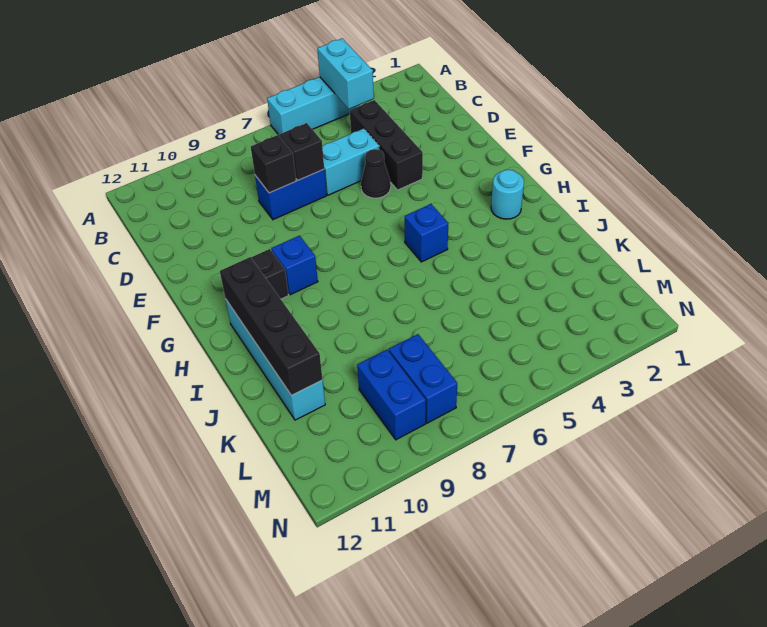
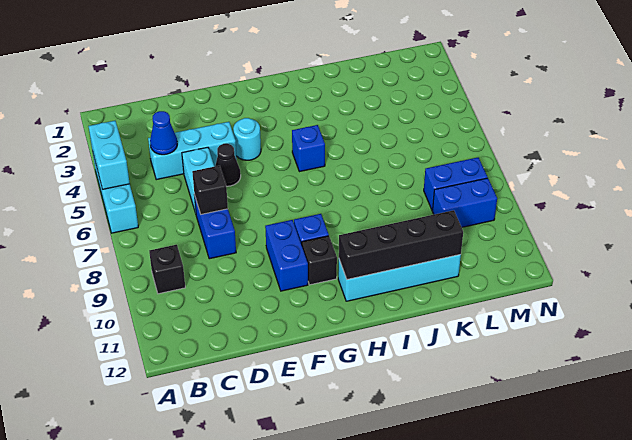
cyan brick A4:B4 level 2 -> cyan brick A4:A5 level 2
black brick C4:E4 level 1 -> cyan brick C4:E4 level 1
none -> blue cone C4 level 2
black brick D8 level 2 -> black brick B9 level 1
none -> blue brick F9:F10 level 1
cyan round brick H2 level 1 -> cyan round brick F4 level 1

